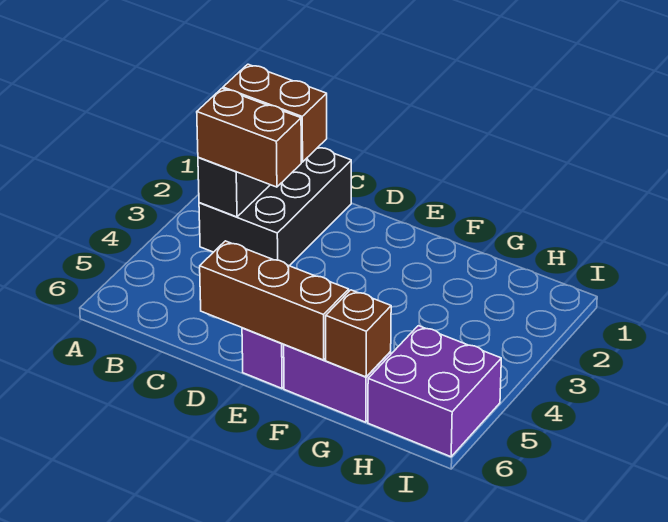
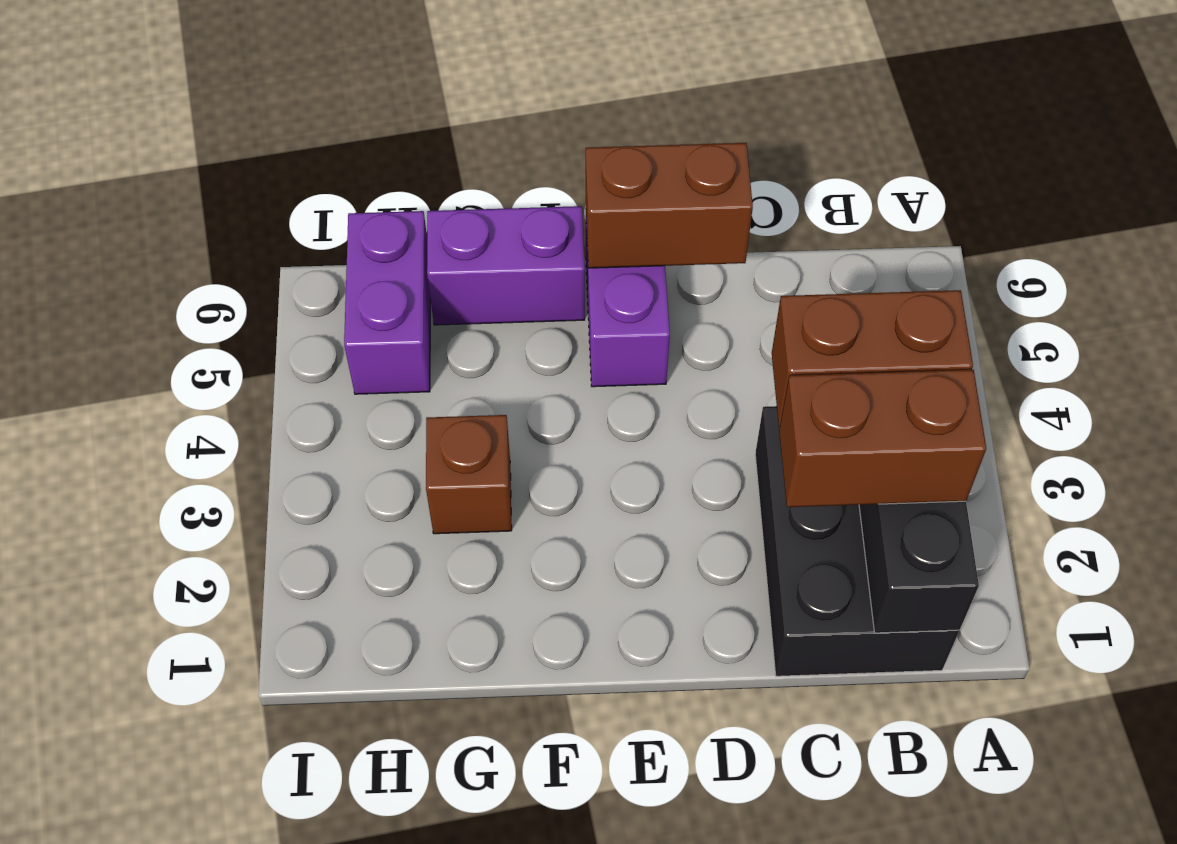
brown brick D6:F6 level 2 -> brown brick D6:E6 level 2
brown brick G6 level 2 -> brown brick G3 level 1
purple brick H5:I6 level 1 -> purple brick H5:H6 level 1

